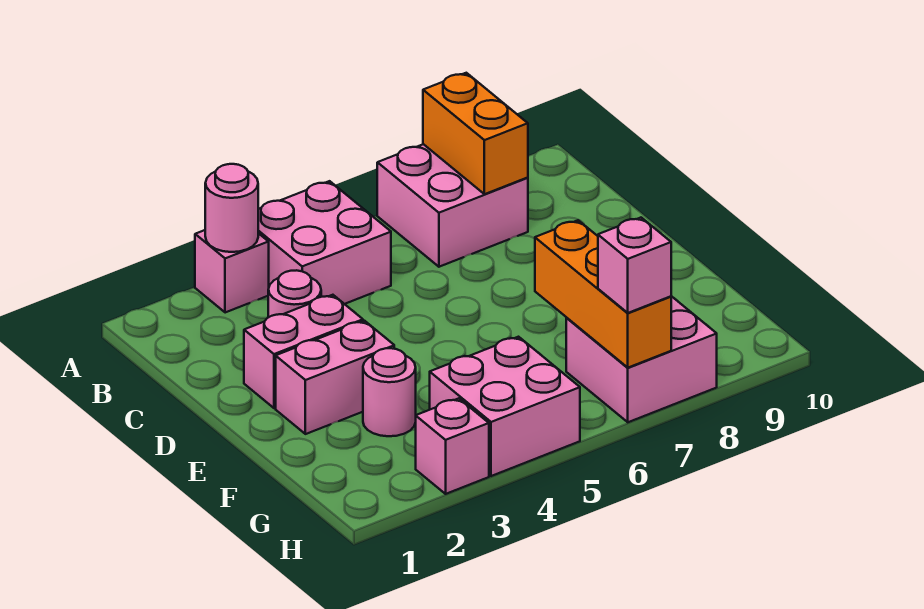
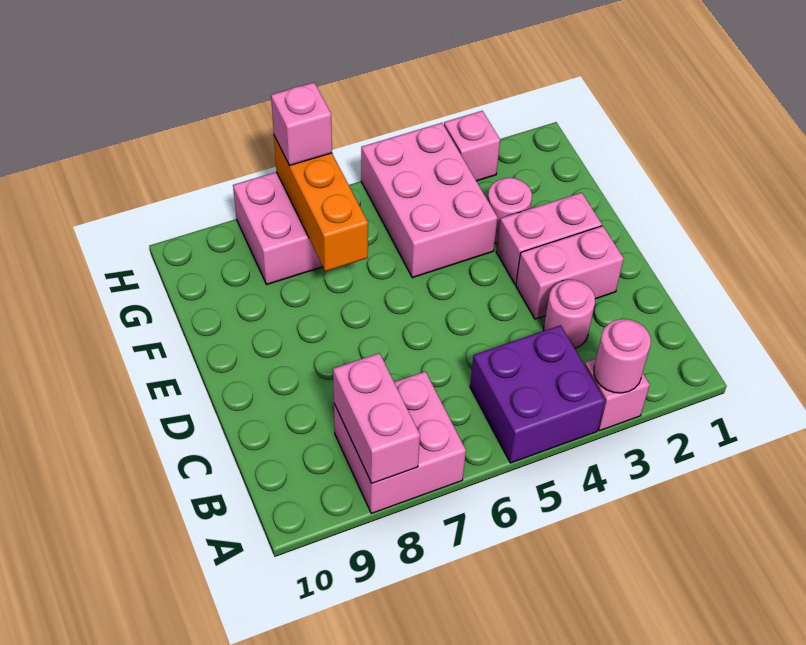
pink brick A4:B5 level 1 -> purple brick A4:B5 level 1
orange brick A8:B8 level 2 -> pink brick A8:B8 level 2
pink brick G4:H5 level 1 -> pink brick F4:H5 level 1

